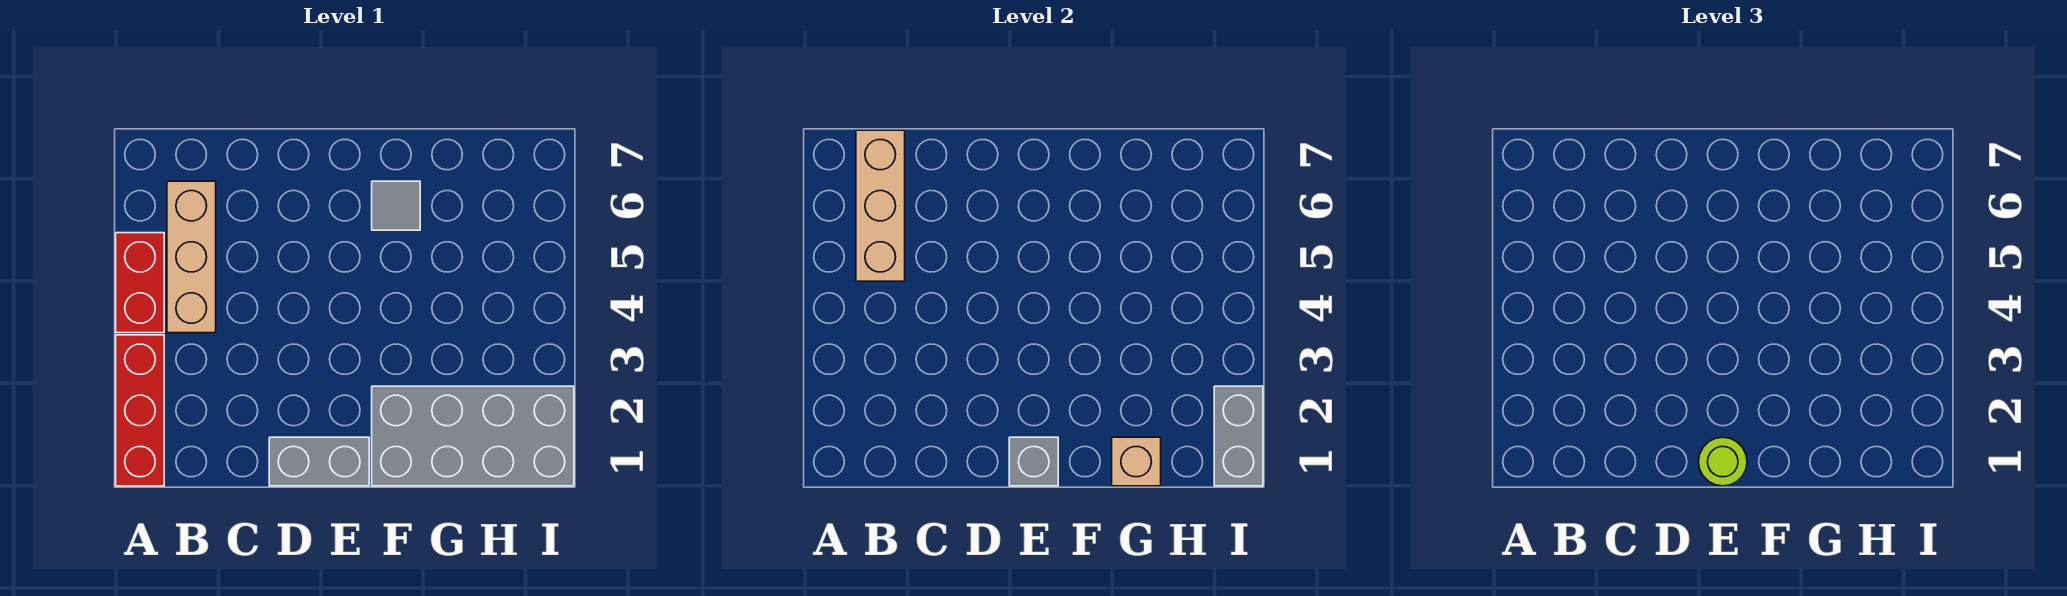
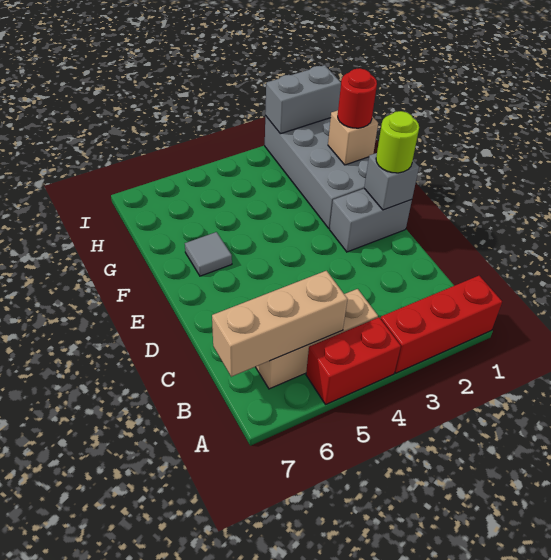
grey brick D1:E1 level 1 -> grey brick E1:E2 level 1
none -> red round brick G1 level 3

